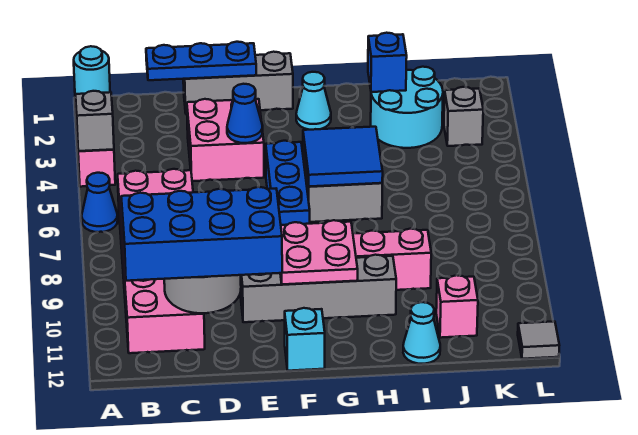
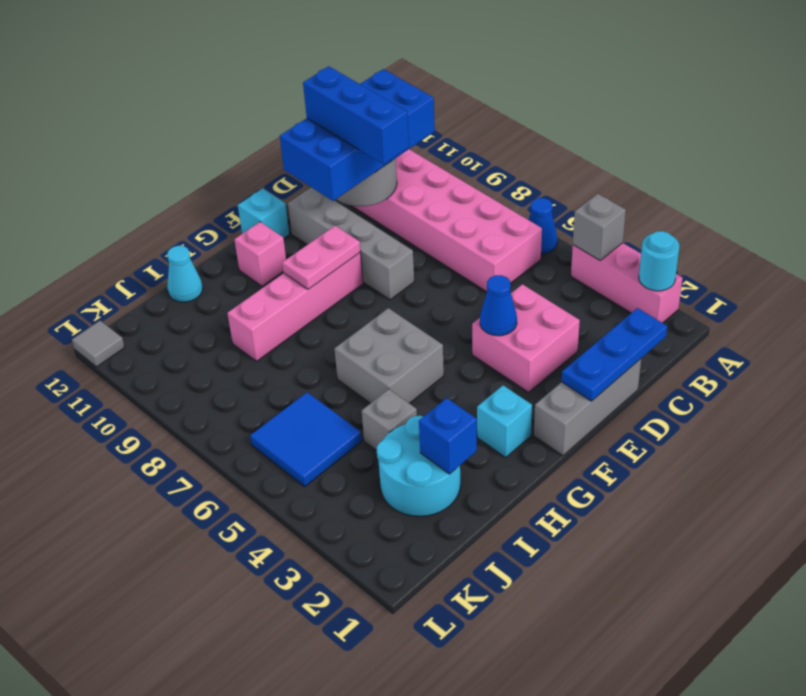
grey brick E10:H10 level 1 -> grey brick E8:E11 level 1
blue brick F5:F7 level 1 -> blue brick D9:D11 level 4
pink plate F9:G10 level 2 -> pink plate F9:G9 level 2
cyan cone G2 level 1 -> cyan brick G2 level 1
blue tile G5:H6 level 2 -> blue tile J5:K6 level 1
pink brick J11 level 1 -> pink brick G11 level 1
grey brick K3 level 1 -> grey brick I4 level 1

